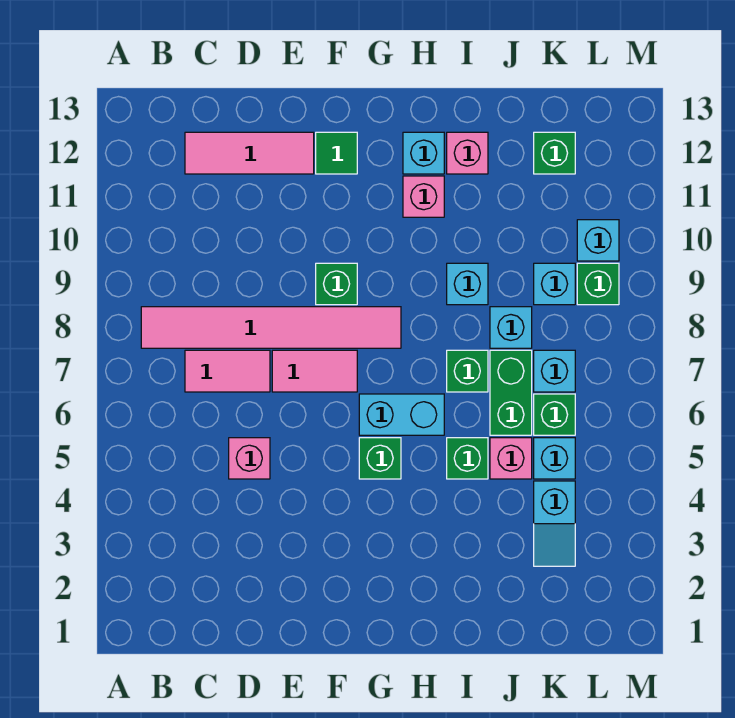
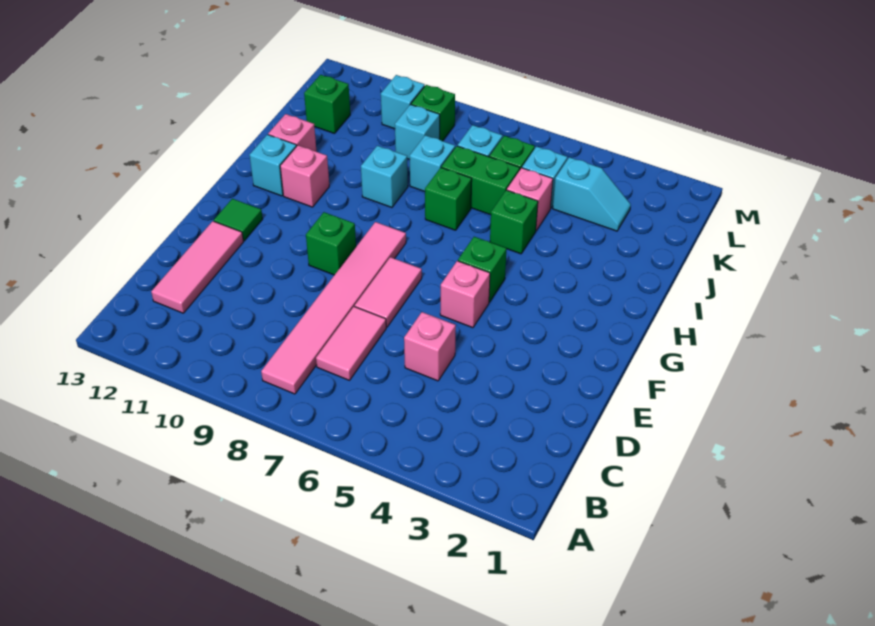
none -> pink brick F5 level 1
cyan brick G6:H6 level 1 -> none

